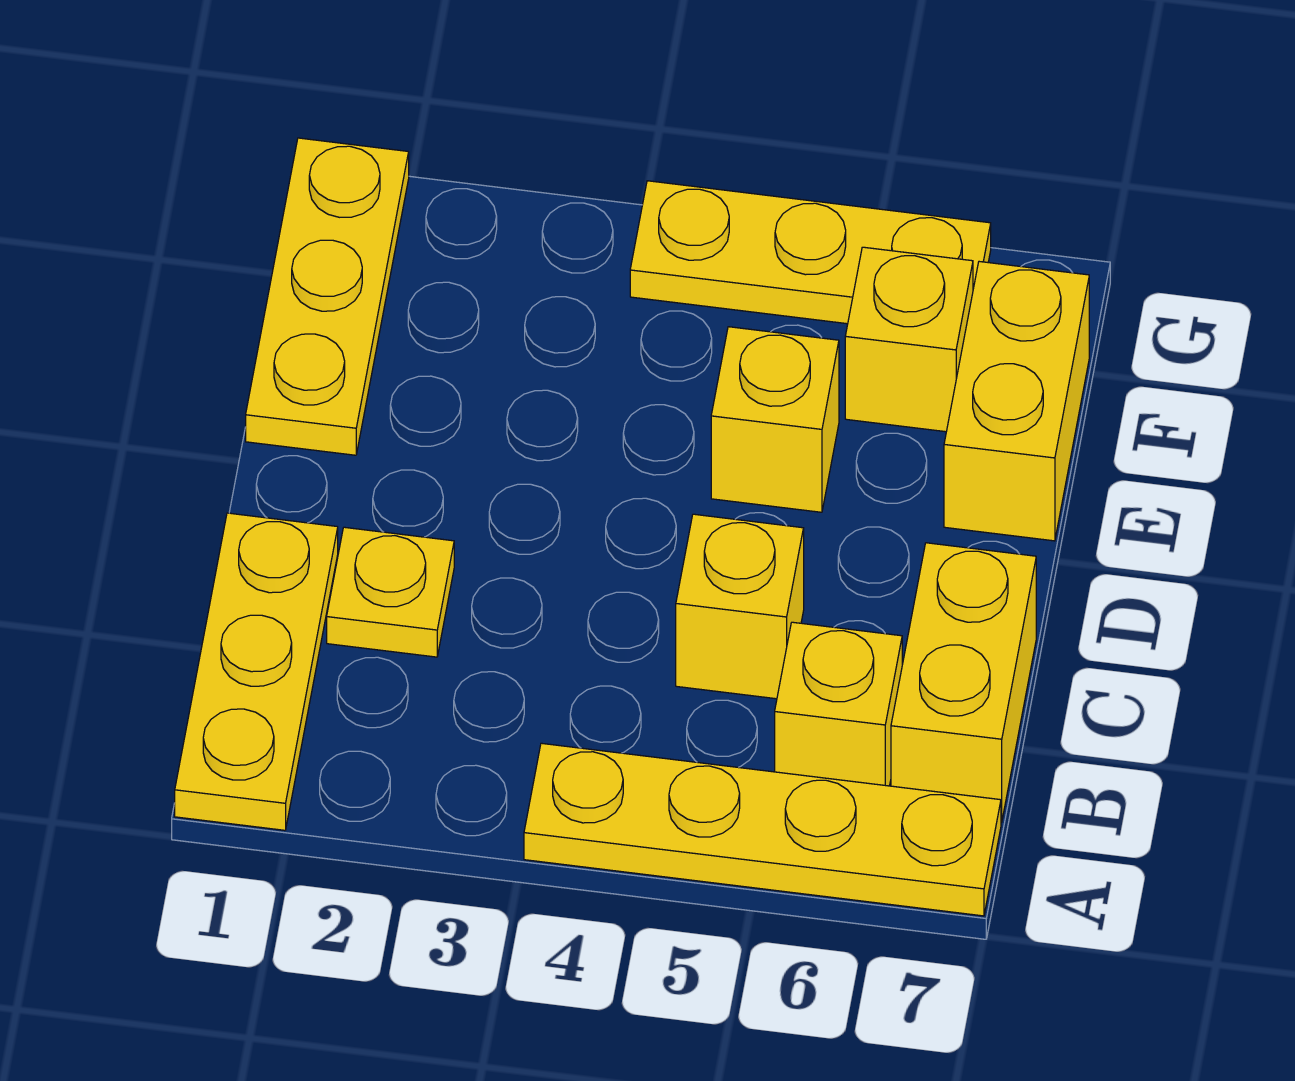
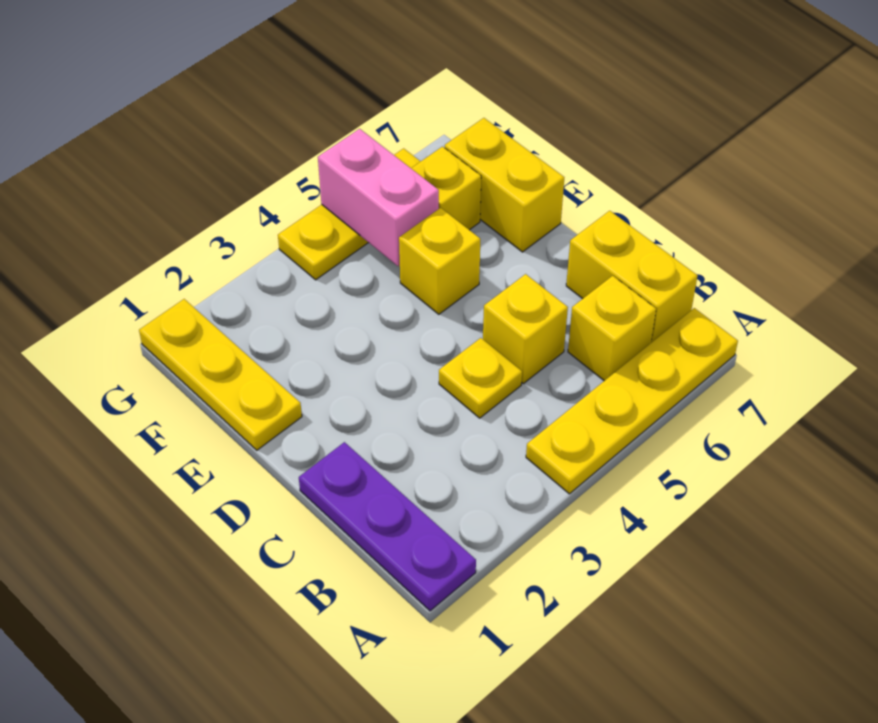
yellow plate A1:C1 level 1 -> purple plate A1:C1 level 1
yellow plate C2 level 1 -> yellow plate C4 level 1
none -> pink brick F5:G5 level 2

